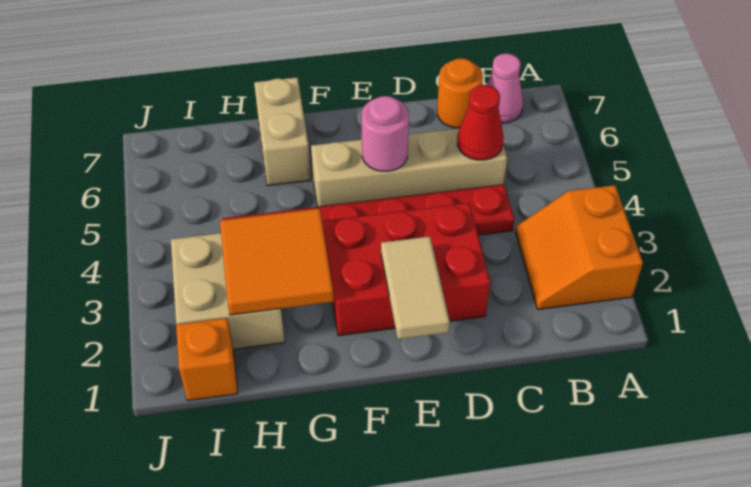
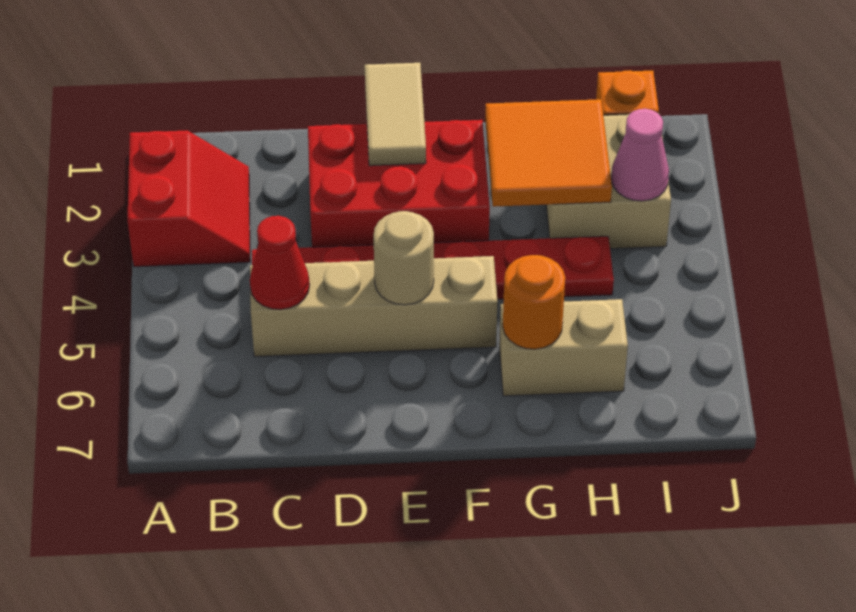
orange slope A2:B3 level 1 top A -> red slope A2:B3 level 1 top A
pink cone B7 level 1 -> pink cone I3 level 2
orange round brick C7 level 1 -> orange round brick G6 level 2
pink round brick E5 level 2 -> tan round brick E5 level 2
tan brick G6:G7 level 1 -> tan brick G6:H6 level 1

